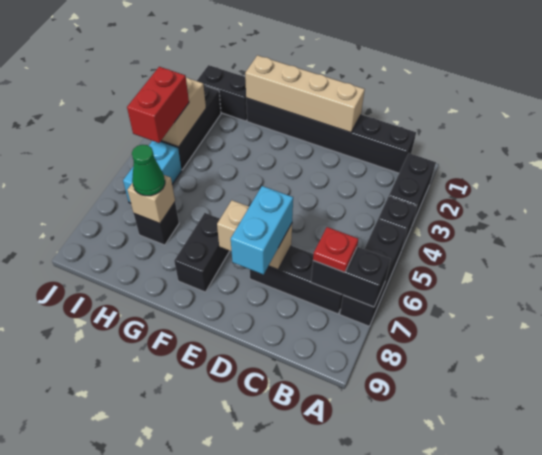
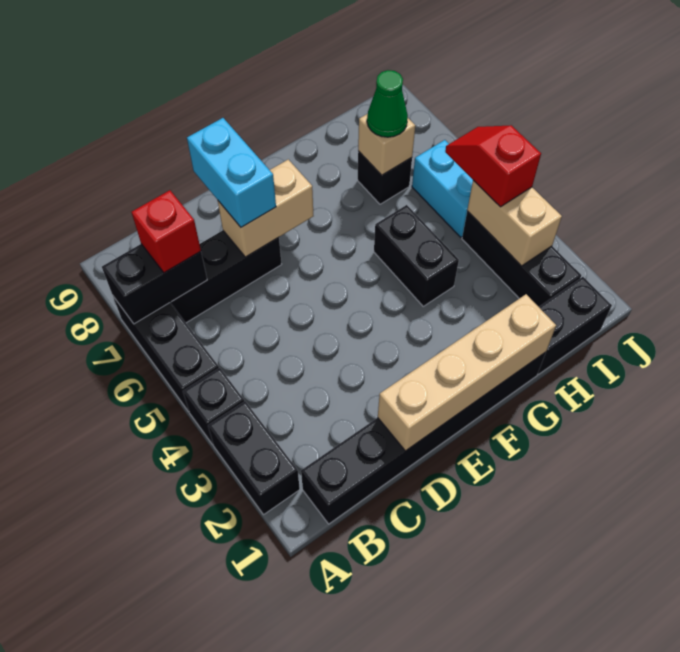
red plate B7 level 3 -> red brick B7 level 3
black brick F7:F8 level 1 -> black brick G4:G5 level 1
red brick I4:I5 level 3 -> red slope I4:I5 level 3 top 4

